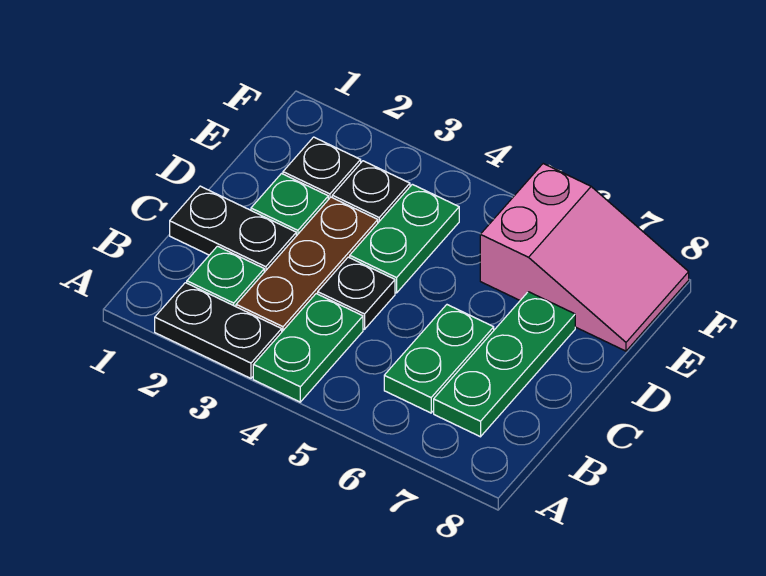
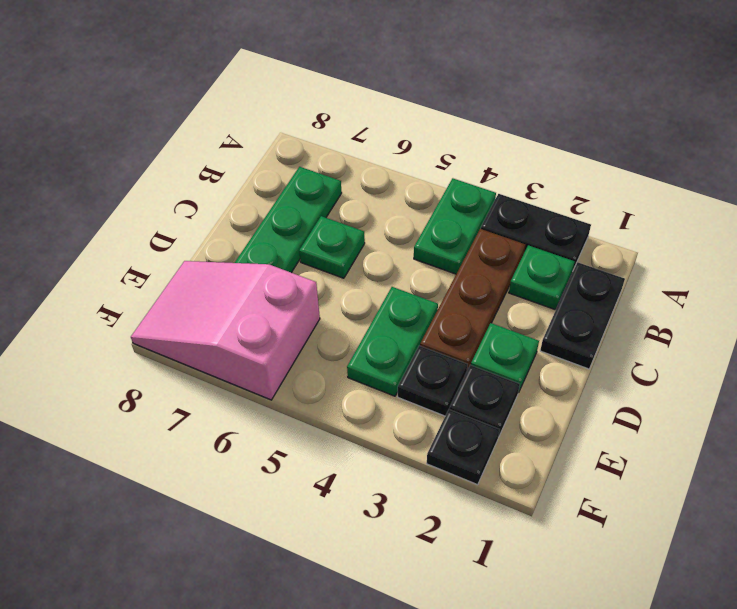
green plate B6:C6 level 1 -> green plate C6 level 1
black plate C1:C2 level 1 -> black plate B1:C1 level 1
black plate C4 level 1 -> black plate F2 level 1

